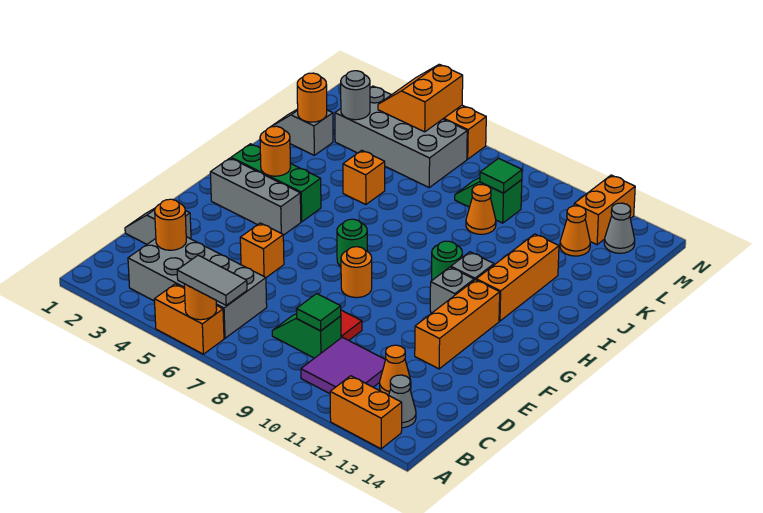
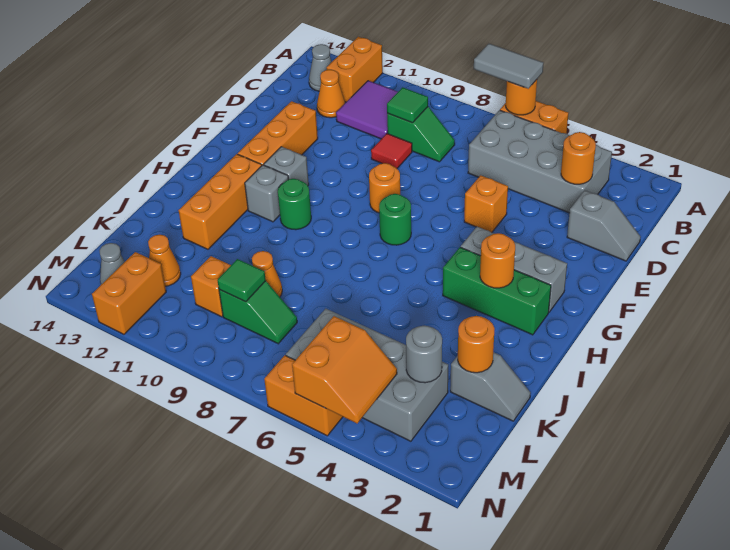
orange brick A12:A13 level 1 -> orange brick A12:B12 level 1
orange brick J5 level 1 -> orange brick L10 level 1

